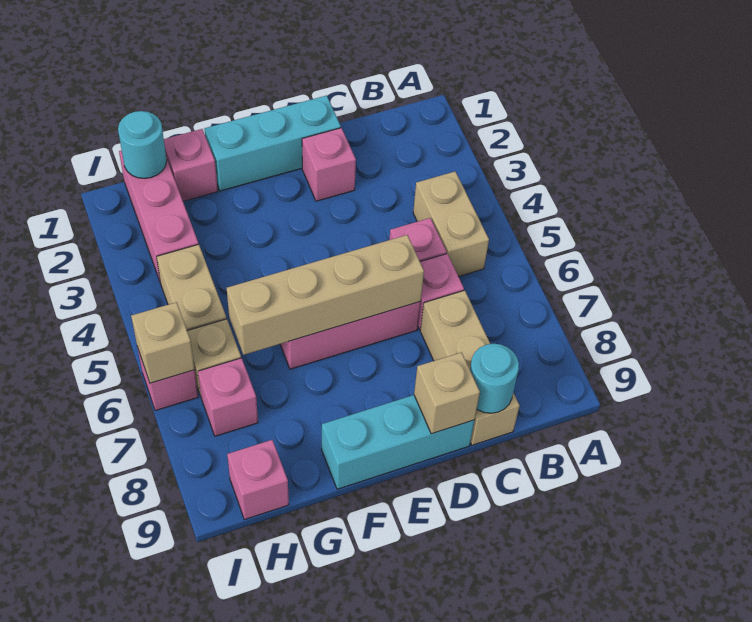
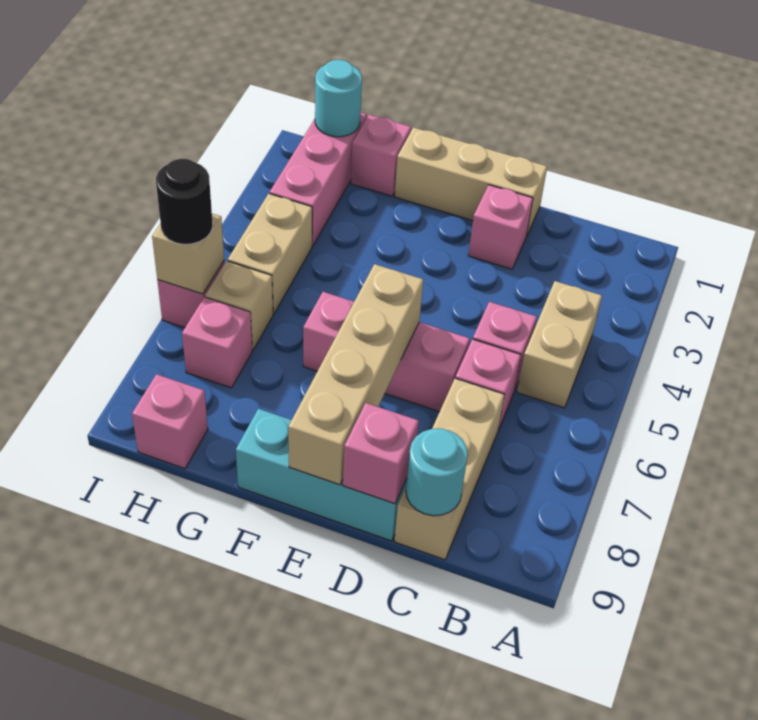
cyan brick D1:F1 level 1 -> tan brick D1:F1 level 1
tan brick D6:G6 level 2 -> tan brick E6:E9 level 2
tan brick D9 level 2 -> pink brick D9 level 2
none -> black round brick I6 level 3

